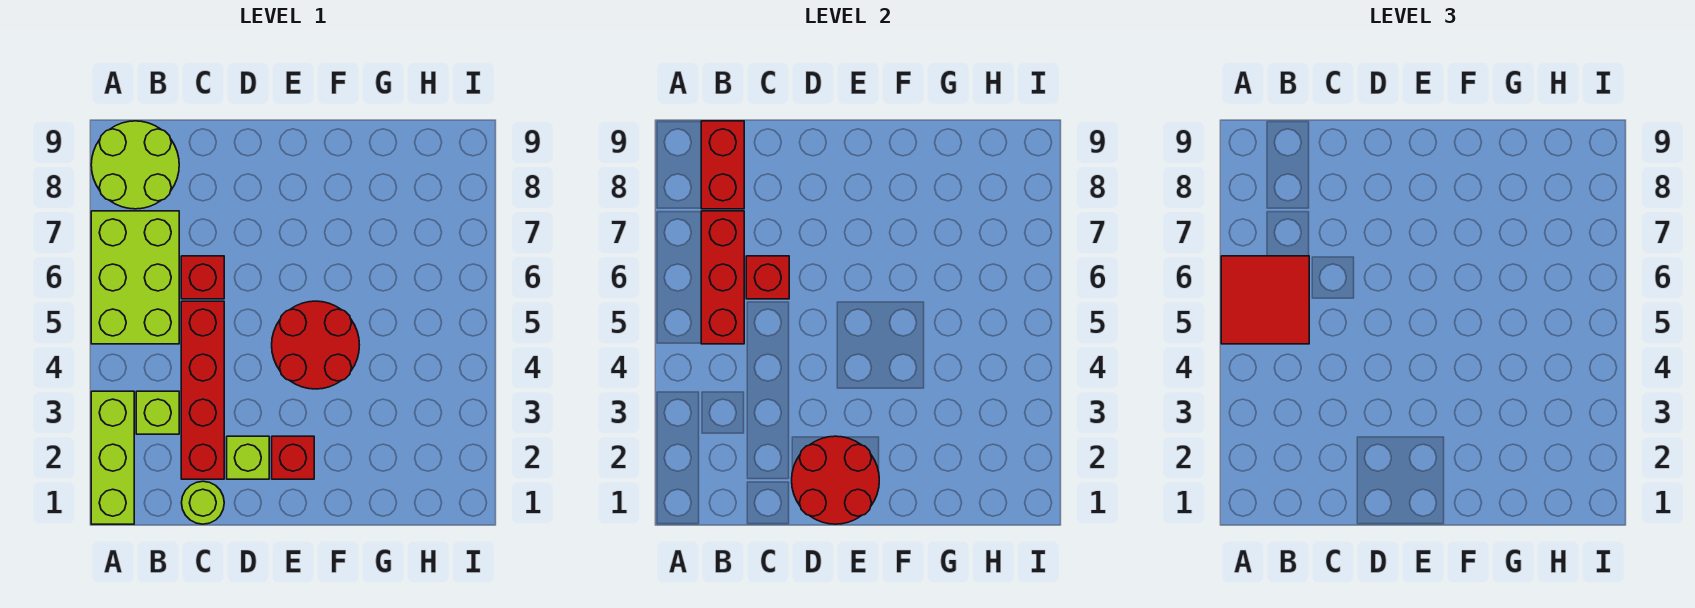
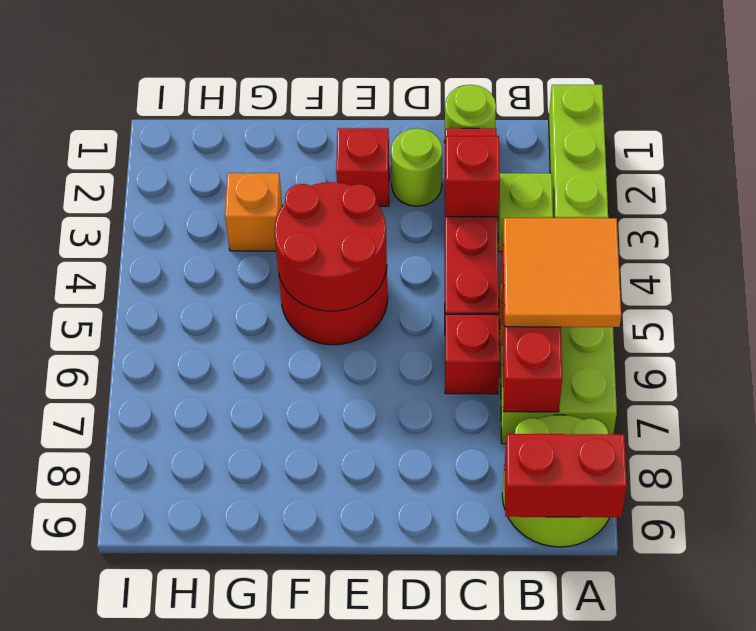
red tile A5:B6 level 3 -> orange tile A5:B6 level 3
red brick B8:B9 level 2 -> red brick A9:B9 level 2
red brick C6 level 2 -> red brick C3 level 2
red round brick D1:E2 level 2 -> red round brick E4:F5 level 2
lime brick D2 level 1 -> lime round brick D2 level 1
none -> orange brick G3 level 1

